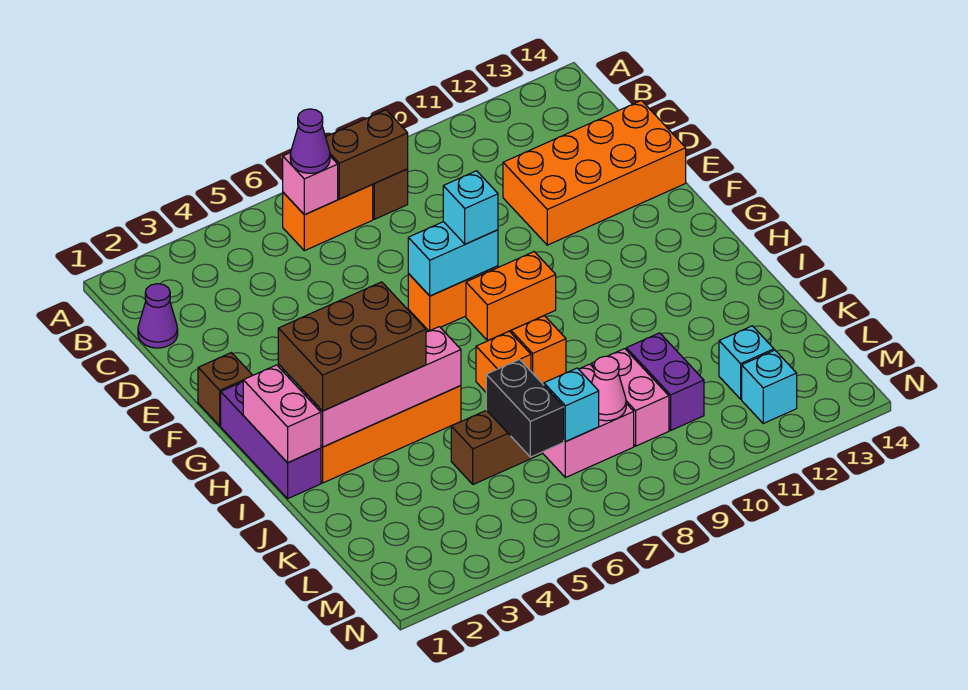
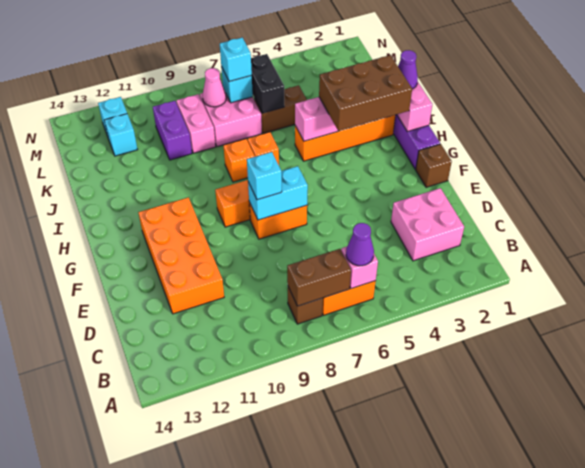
purple cone C1 level 1 -> purple cone I1 level 3
none -> pink brick C2:D3 level 1
orange brick D11:E14 level 1 -> orange brick D11:G12 level 1
none -> cyan brick L7 level 3

